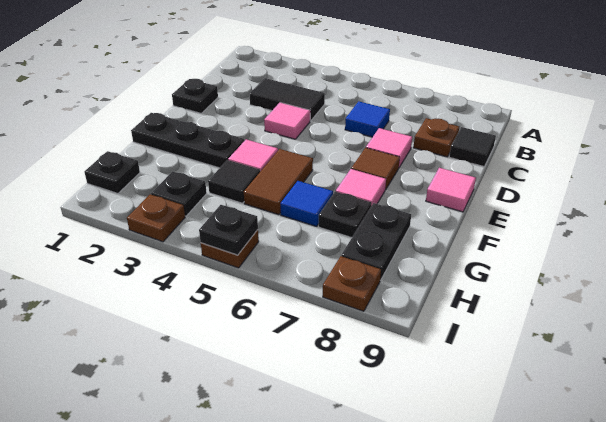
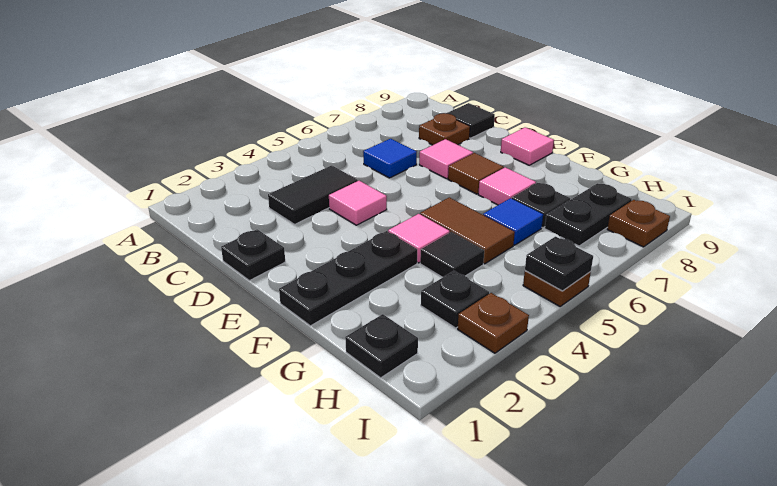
black plate G8:H8 level 1 -> black plate H7:H8 level 1

